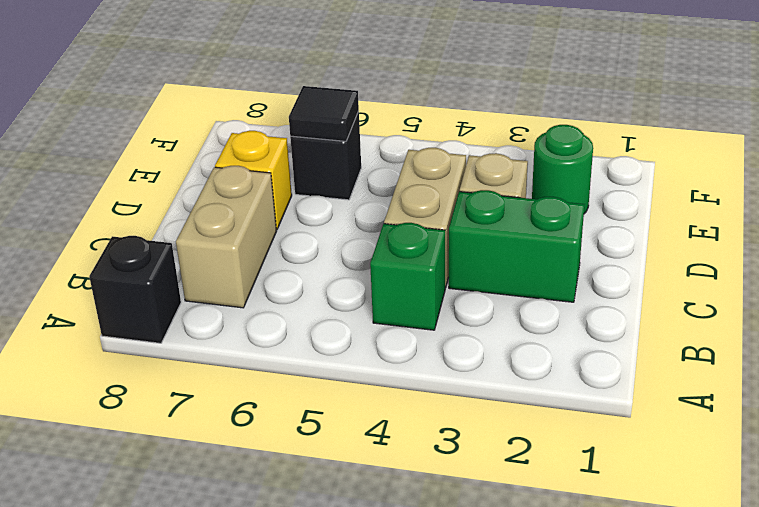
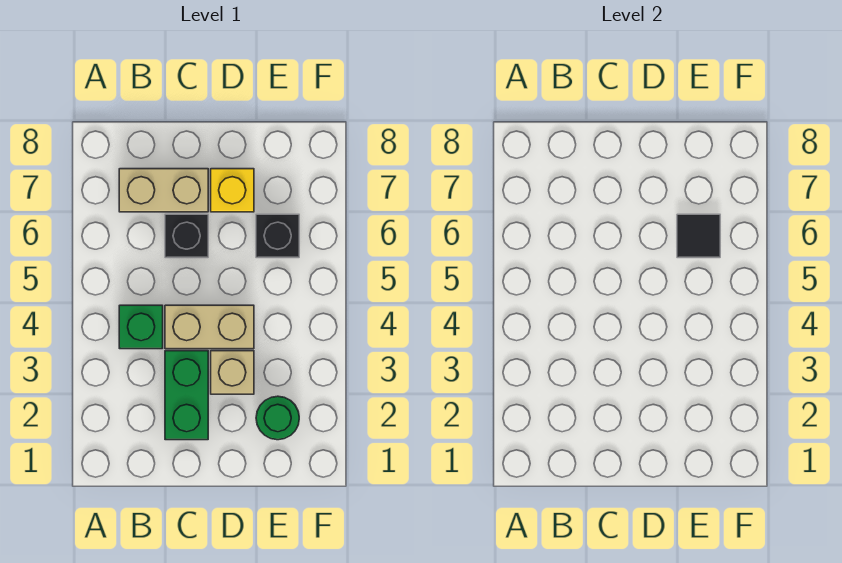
black brick A8 level 1 -> black brick C6 level 1

